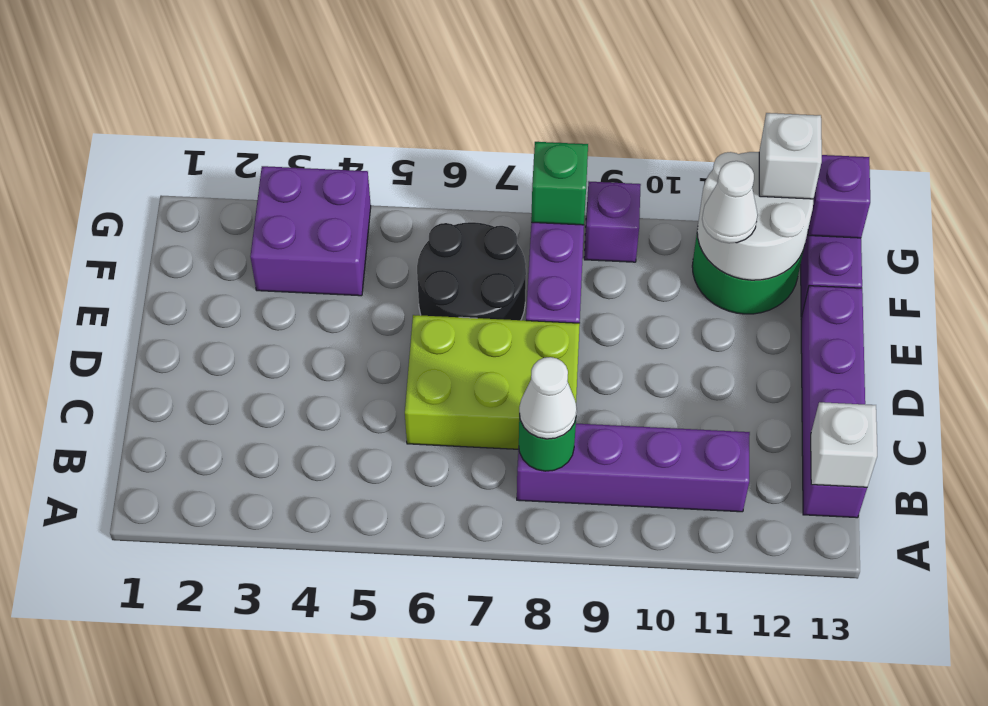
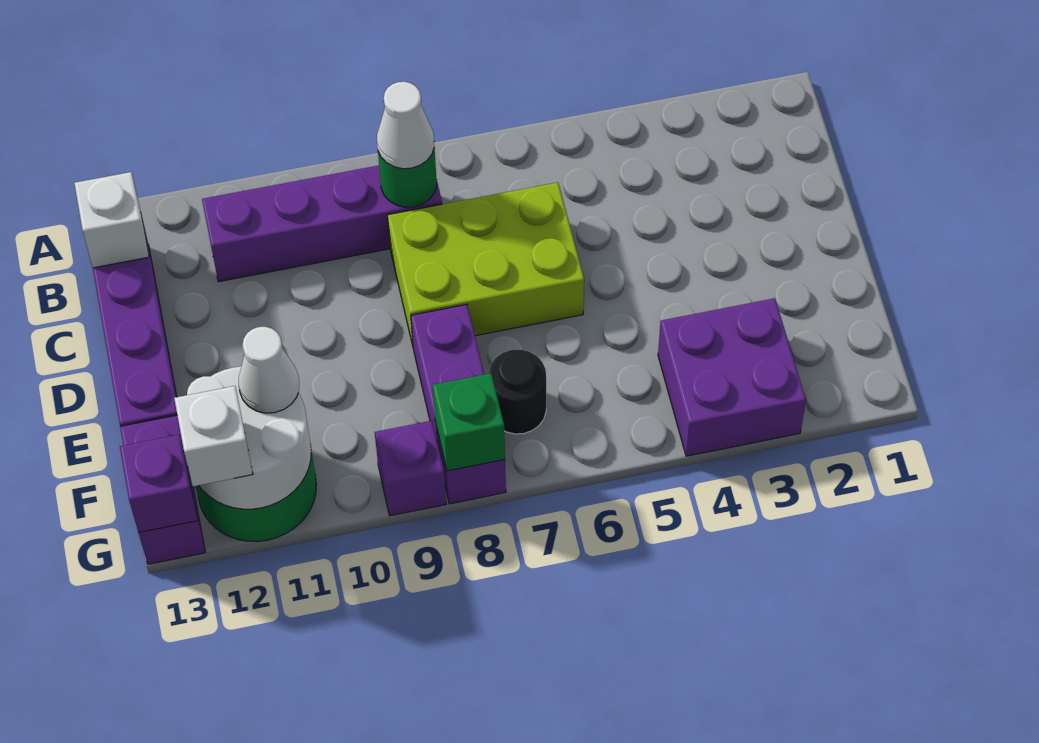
black round brick E6:F7 level 1 -> black round brick F7 level 1

